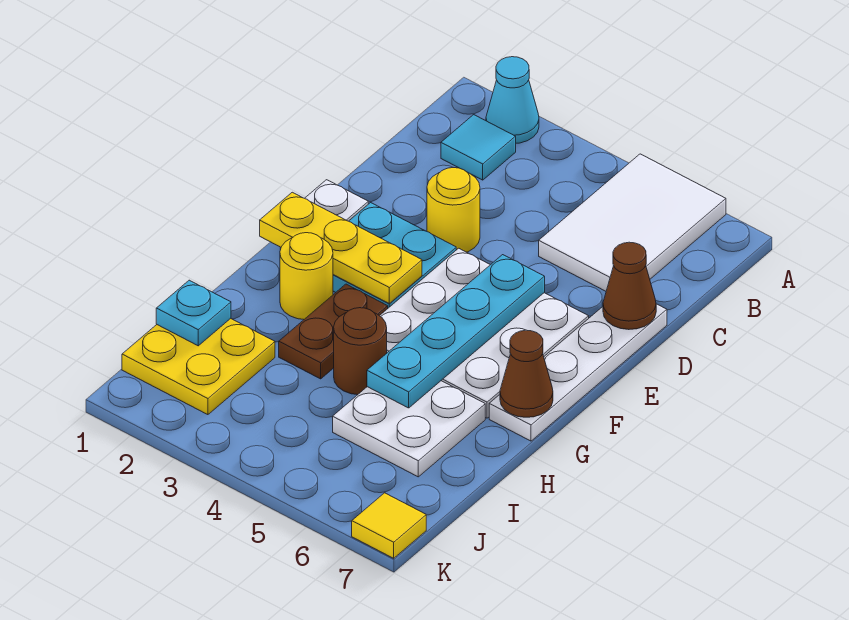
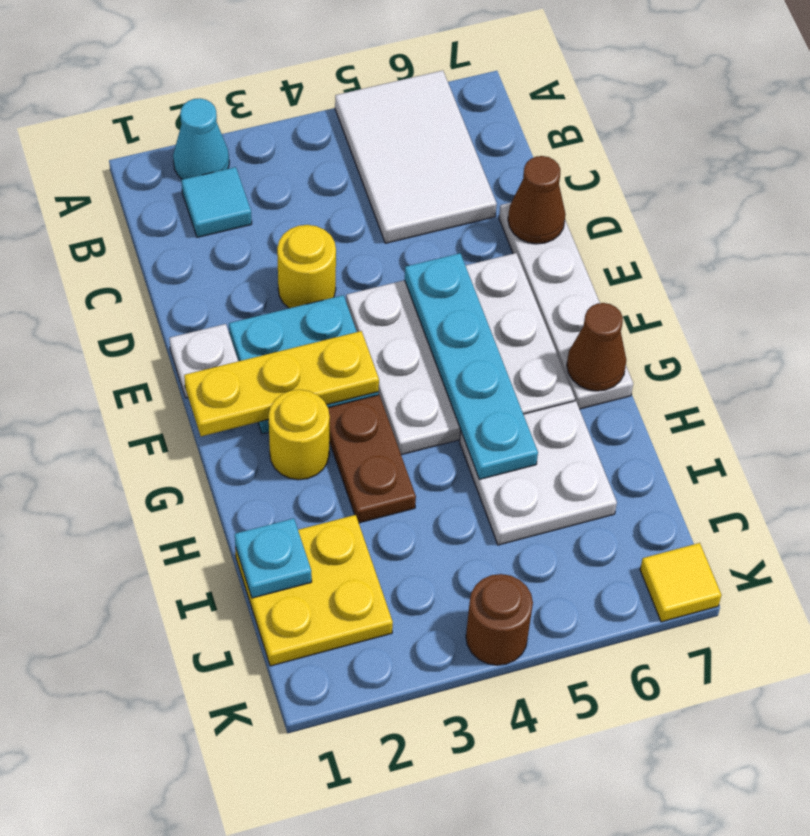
brown round brick H4 level 1 -> brown round brick K4 level 1

